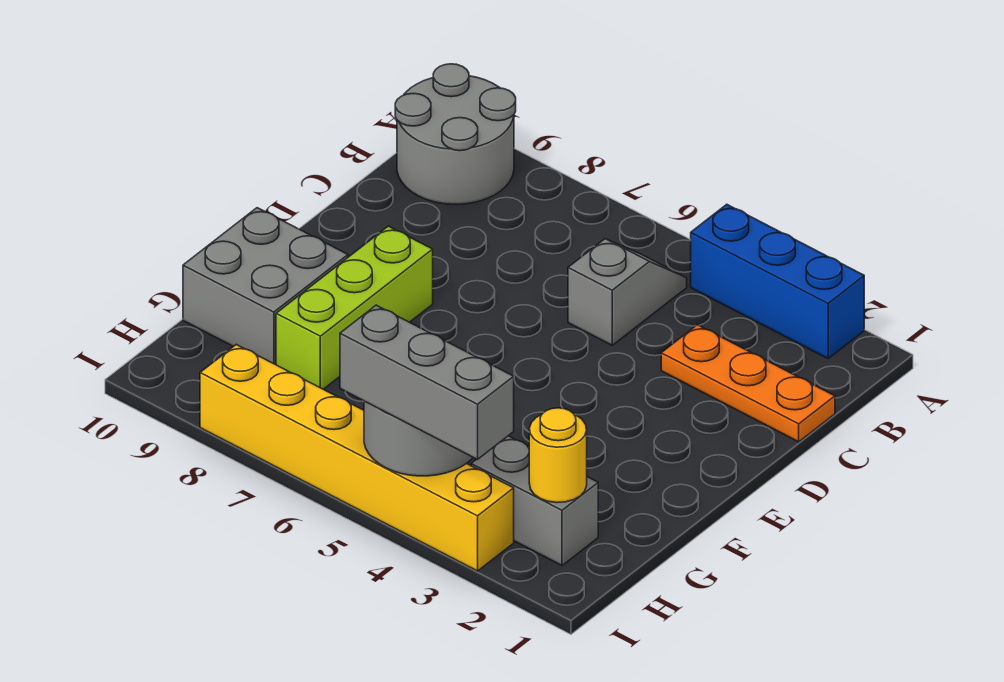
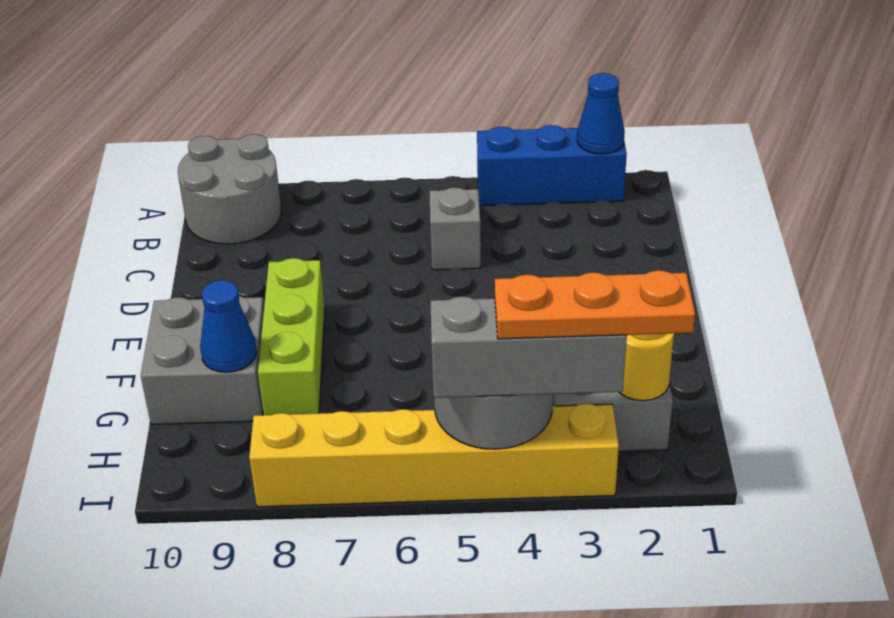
none -> blue cone A2 level 2
orange plate C1:C3 level 1 -> orange plate I2:I4 level 4
none -> blue cone G9 level 2

